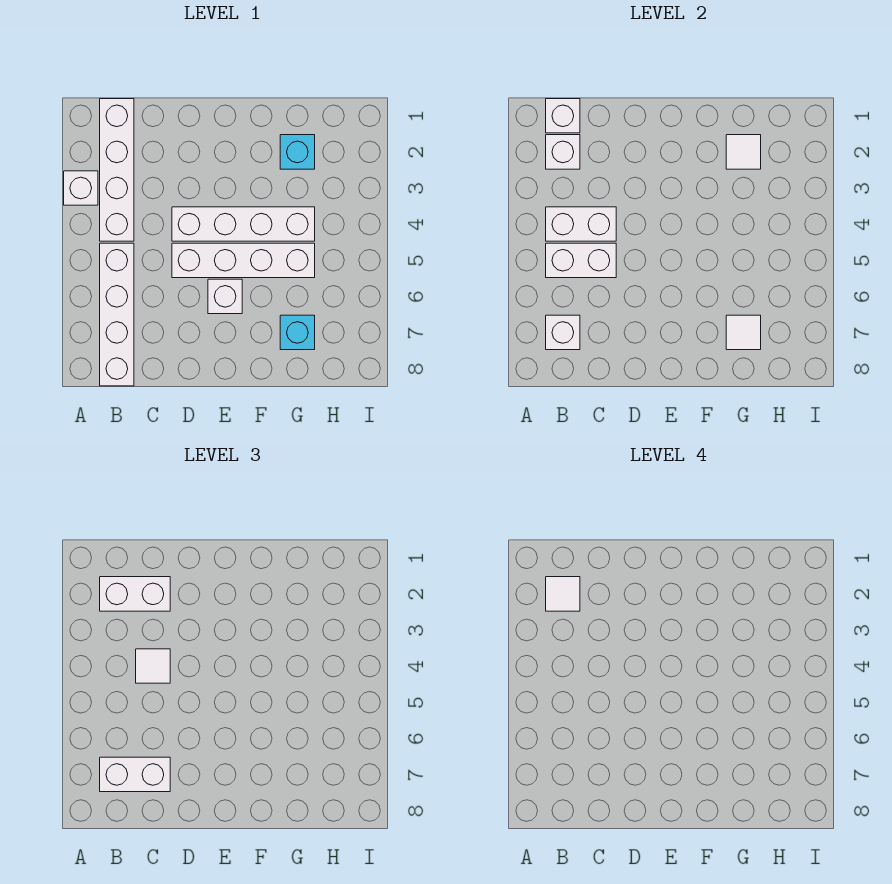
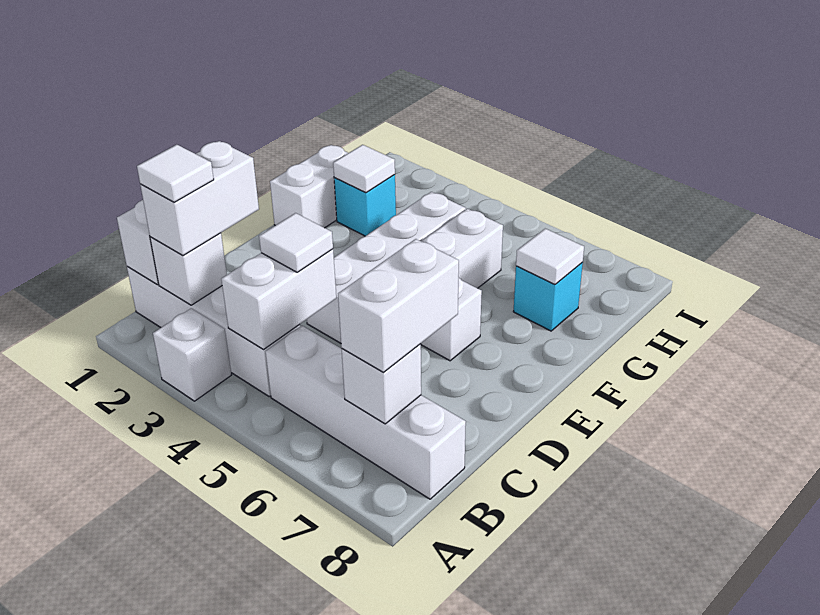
white brick B5:C5 level 2 -> white brick F1:G1 level 1

